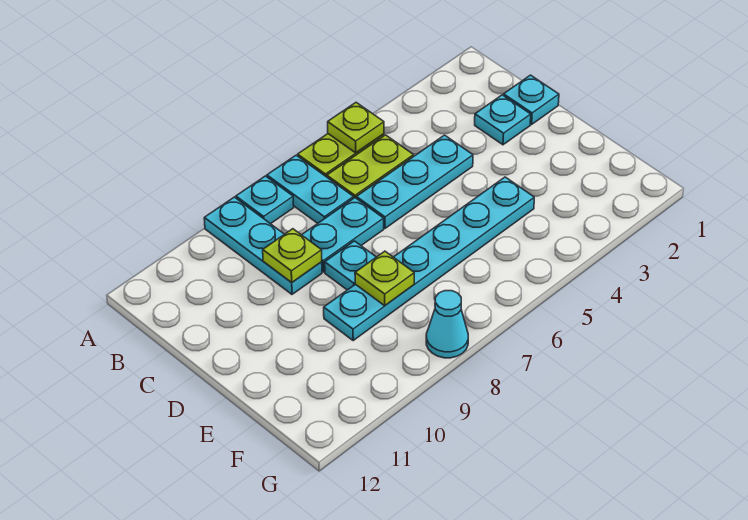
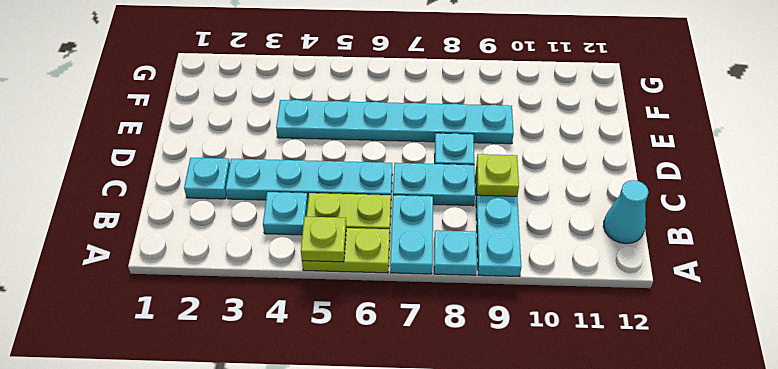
cyan plate C1 level 1 -> cyan plate B4 level 1
cyan plate C4:C6 level 1 -> cyan plate C3:C6 level 1
lime plate E8 level 2 -> none
cyan cone G8 level 1 -> cyan cone B12 level 1

